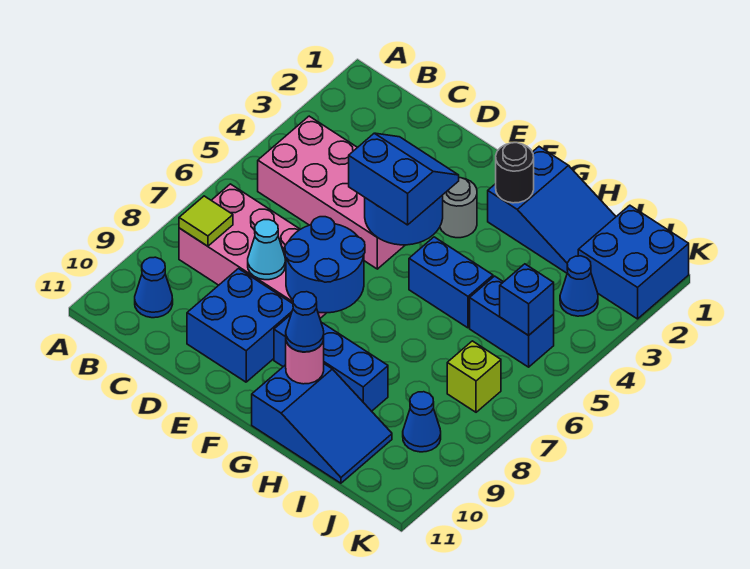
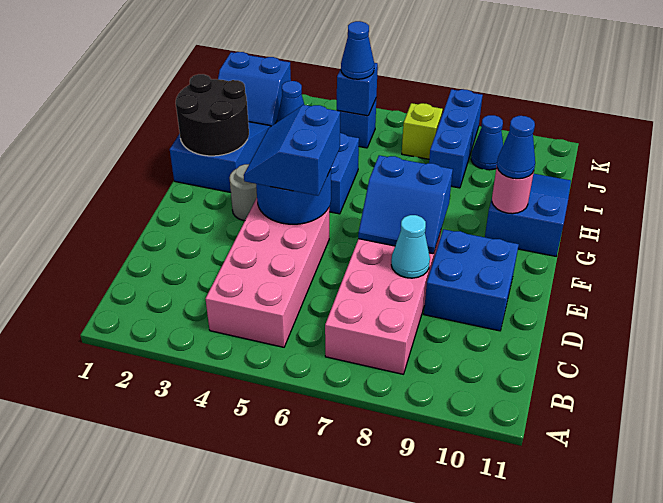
lime tile B8 level 2 -> none
blue cone B10 level 1 -> blue cone J5 level 3
blue round brick E7:F8 level 2 -> blue slope E7:F8 level 2 top F
blue brick F9:H9 level 1 -> blue brick I8:K8 level 1
black round brick G2 level 2 -> black round brick G1:H2 level 2
blue brick I5:J5 level 1 -> blue brick J5 level 1
blue brick J1:K2 level 1 -> blue slope J1:K2 level 1 top K

